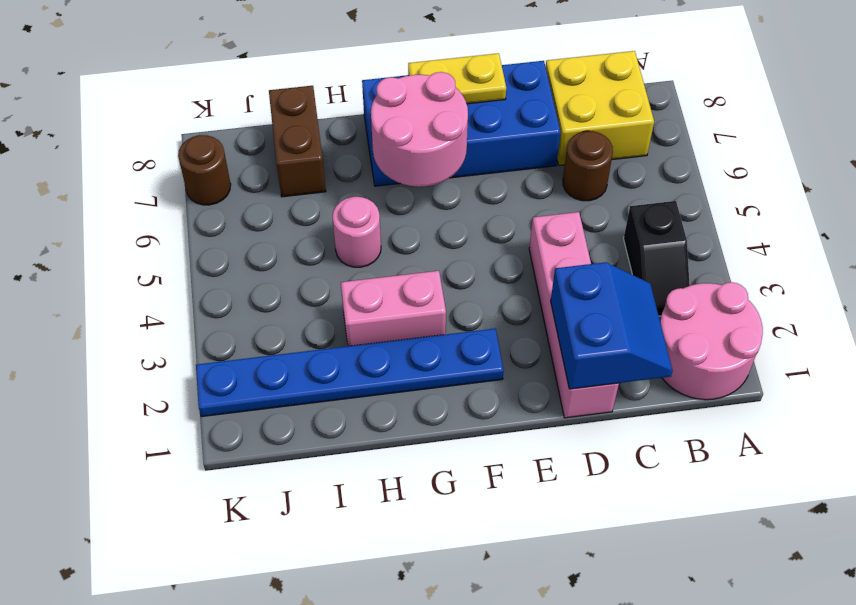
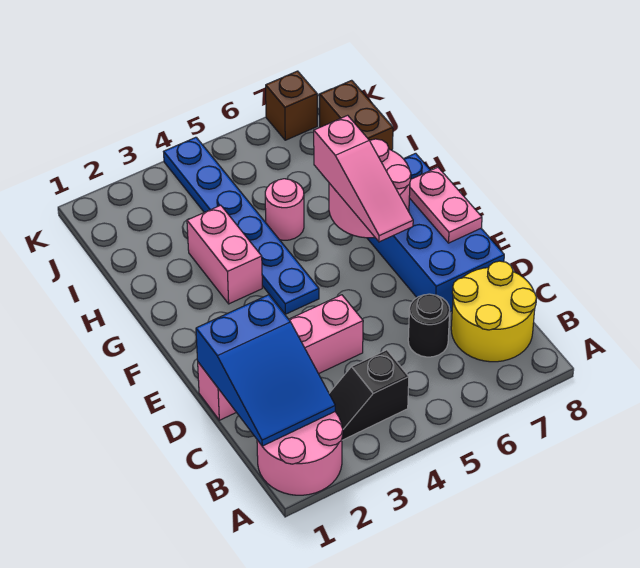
yellow brick B7:C8 level 1 -> yellow round brick B7:C8 level 1
blue slope C1:D2 level 2 top D -> blue slope B1:D2 level 2 top D
brown round brick C6 level 1 -> black round brick C6 level 1
none -> pink slope E6:G6 level 3 top G
yellow plate E8:F8 level 2 -> pink plate E8:F8 level 2
blue plate F2:K2 level 1 -> blue plate F4:K4 level 1
brown brick I7:I8 level 1 -> brown brick I8:J8 level 1
brown round brick K7 level 1 -> brown brick K7 level 1

